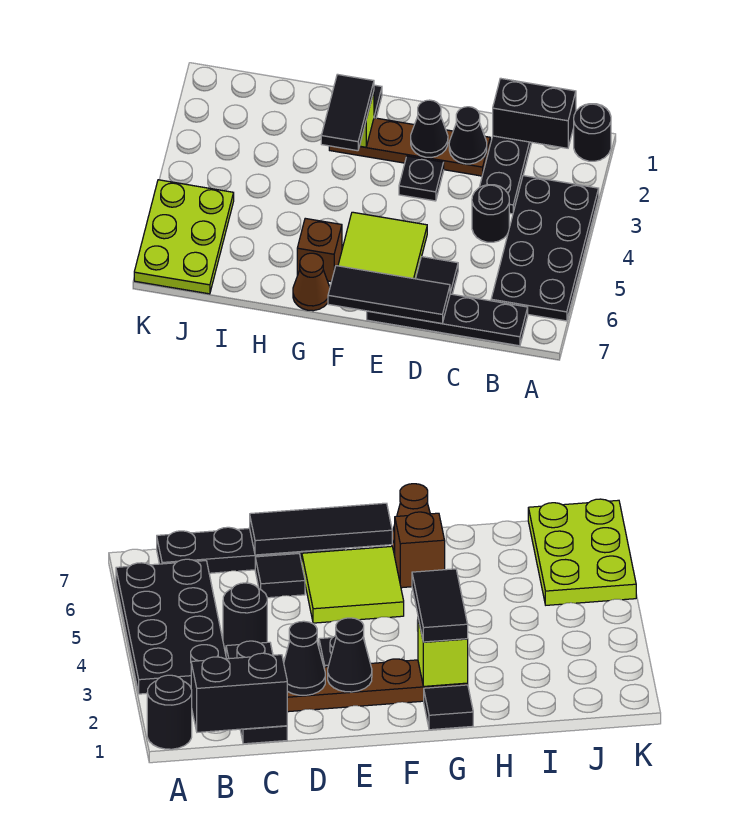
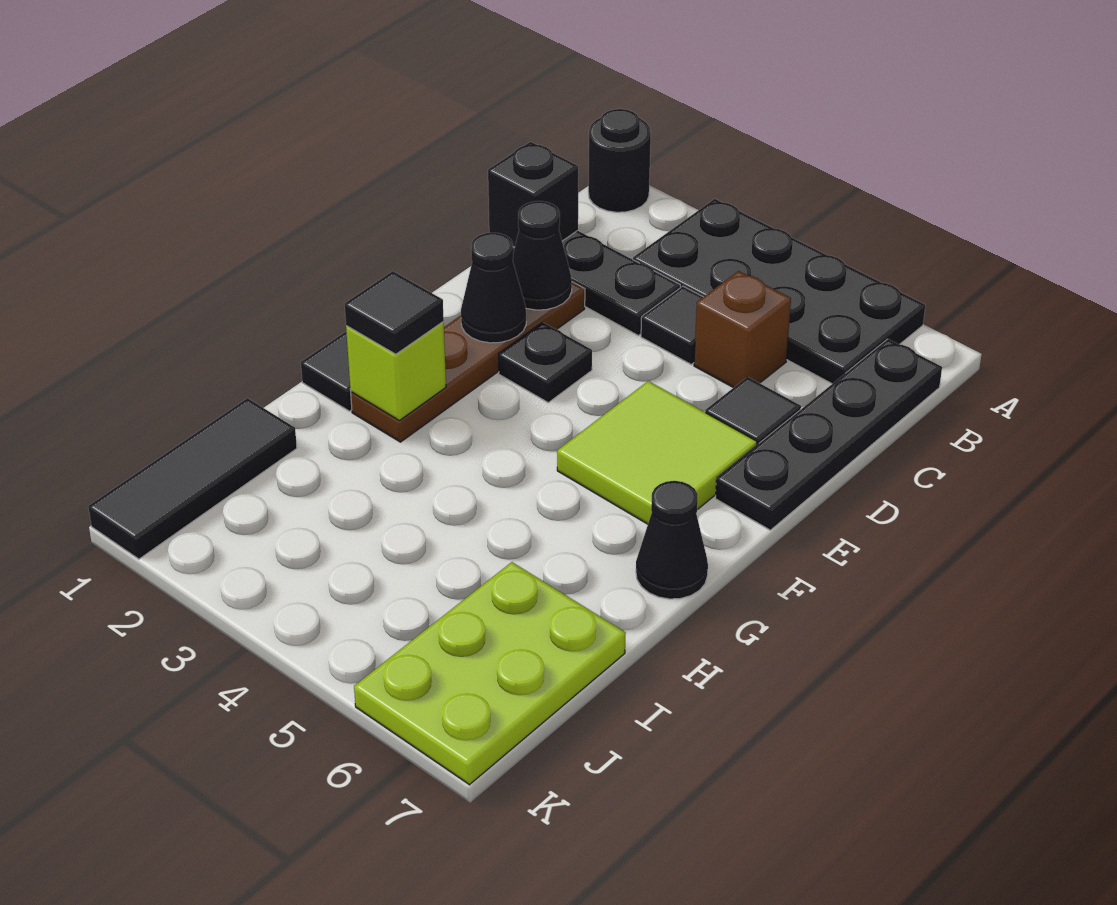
black brick B1:C1 level 2 -> black brick C1 level 2
black round brick C4 level 1 -> black tile C4 level 1
black tile D7:F7 level 2 -> black tile I1:K1 level 1
black tile G2:G3 level 3 -> black tile G2 level 3
brown brick G6 level 1 -> brown brick C5 level 1
brown cone G7 level 1 -> black cone G7 level 1
lime plate J5:K7 level 1 -> lime plate I6:K7 level 1

